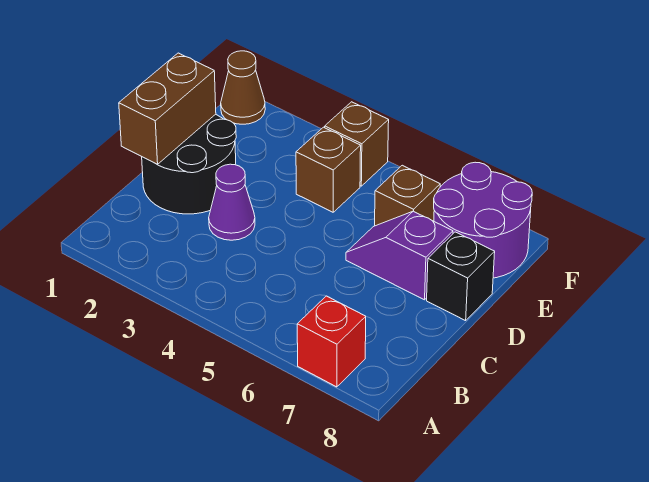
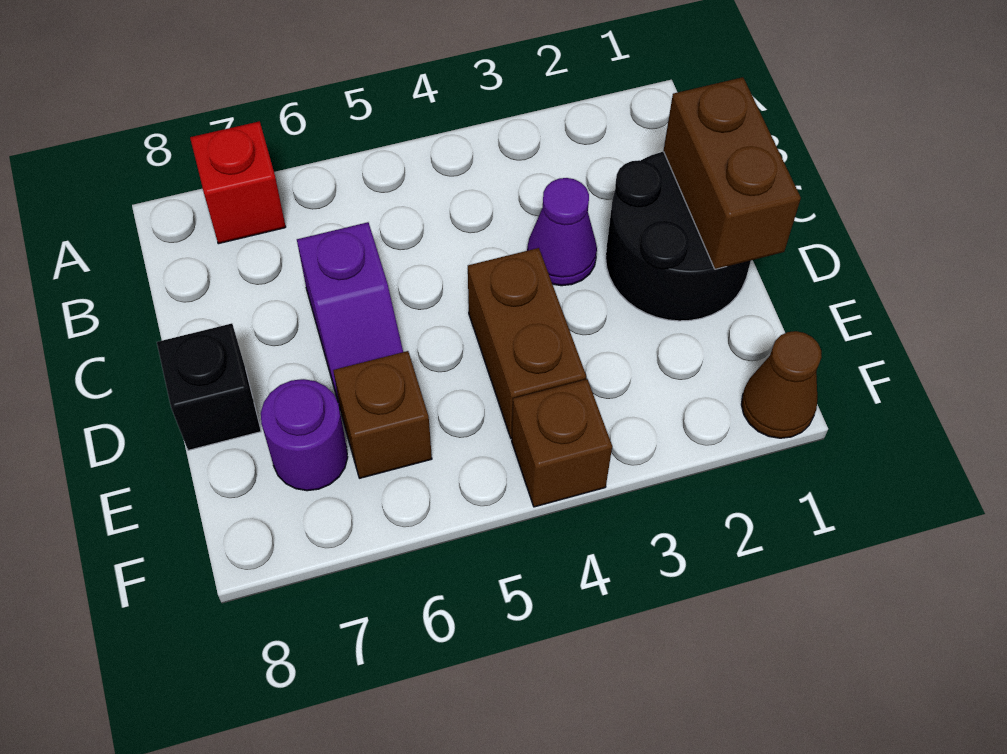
purple slope D6:D7 level 1 top 7 -> purple slope C6:D6 level 1 top C
brown brick E4 level 1 -> brown brick D4:E4 level 1
purple round brick E7:F8 level 1 -> purple round brick E7 level 1

